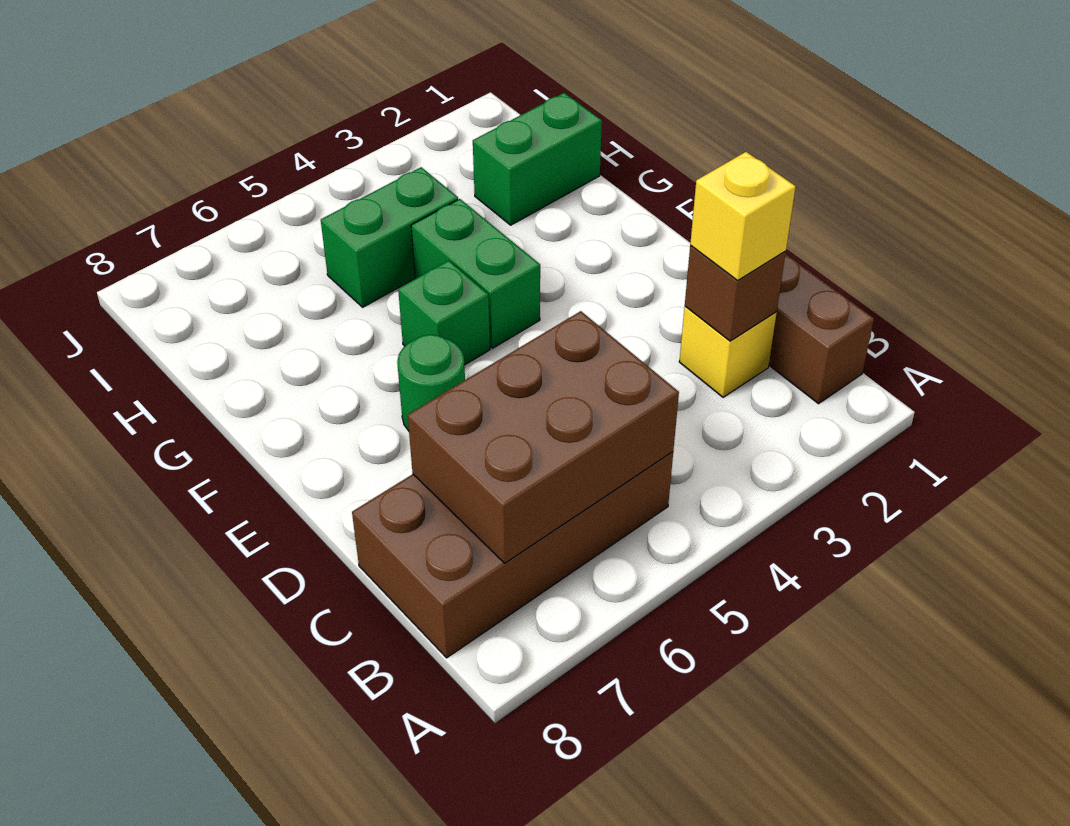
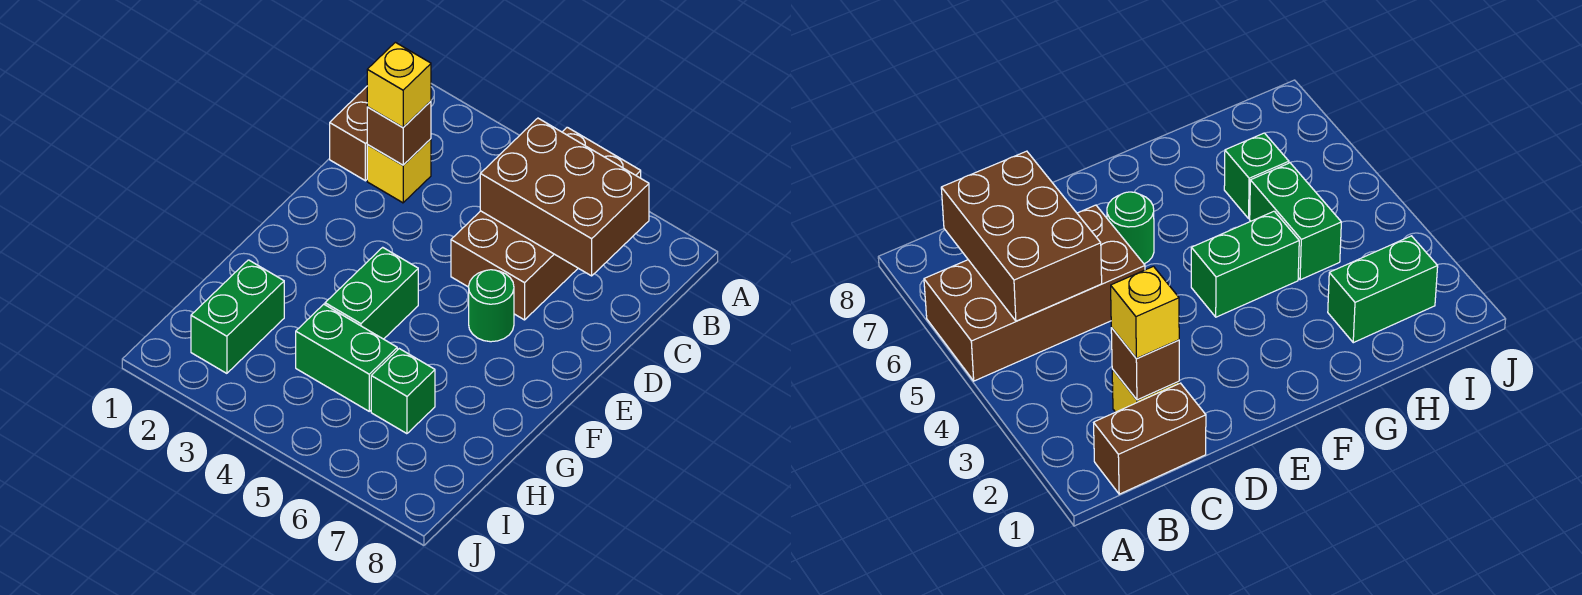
brown brick B5:C8 level 1 -> brown brick A5:D6 level 1
green brick F5 level 1 -> green brick H6 level 1
green brick H1:H2 level 1 -> green brick H2:I2 level 1

